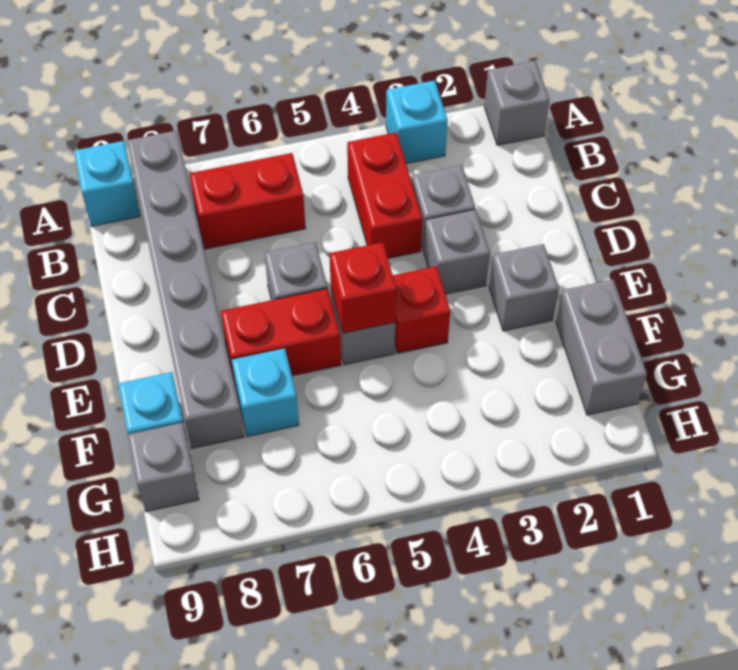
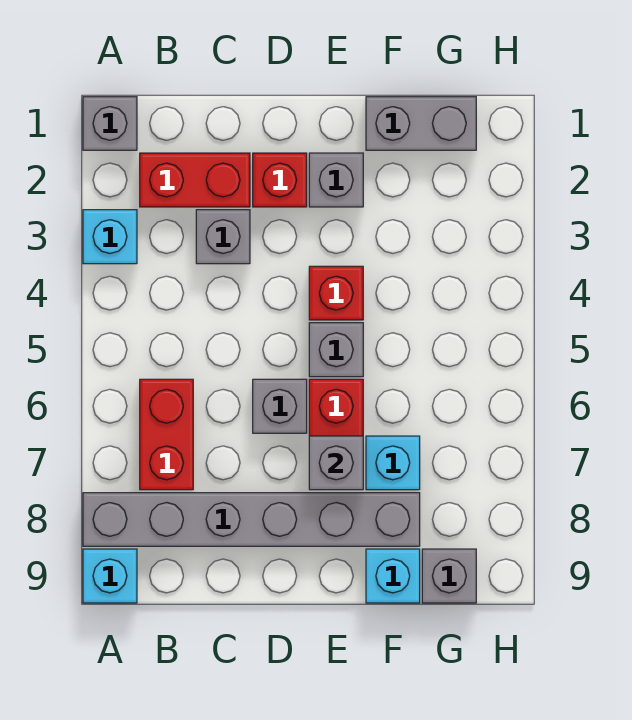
red brick B4:C4 level 1 -> red brick B2:C2 level 1
grey brick D3 level 1 -> grey brick E7 level 2
red brick E5 level 2 -> red brick D2 level 1

